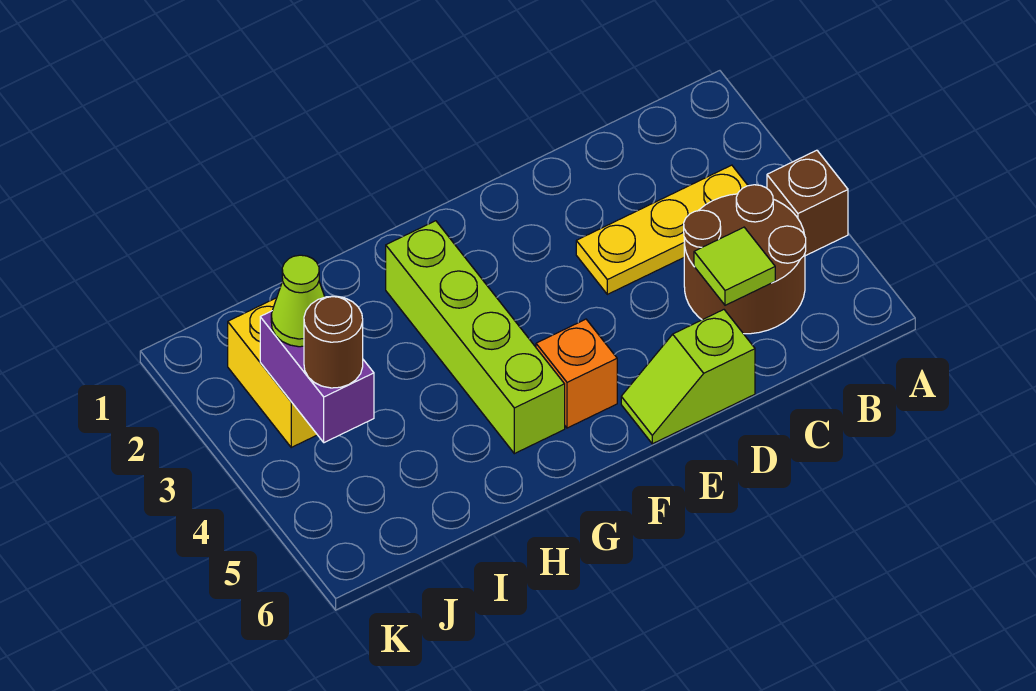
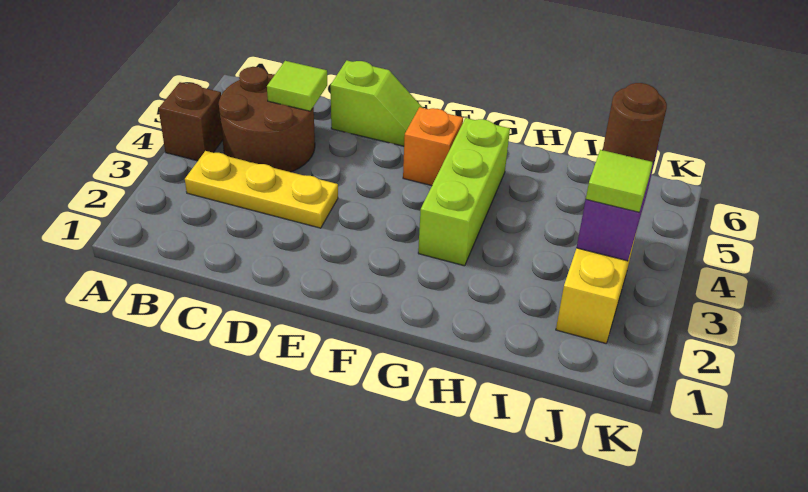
lime brick G2:G5 level 1 -> lime brick G3:G5 level 1
lime cone J3 level 3 -> lime tile J3 level 3

